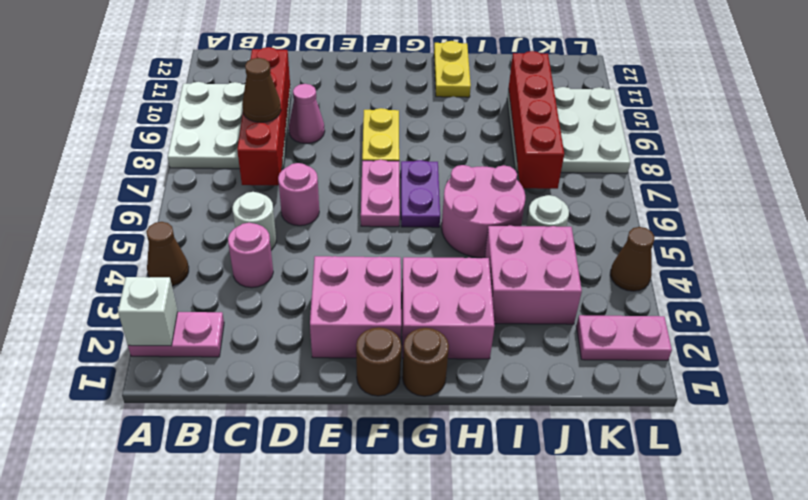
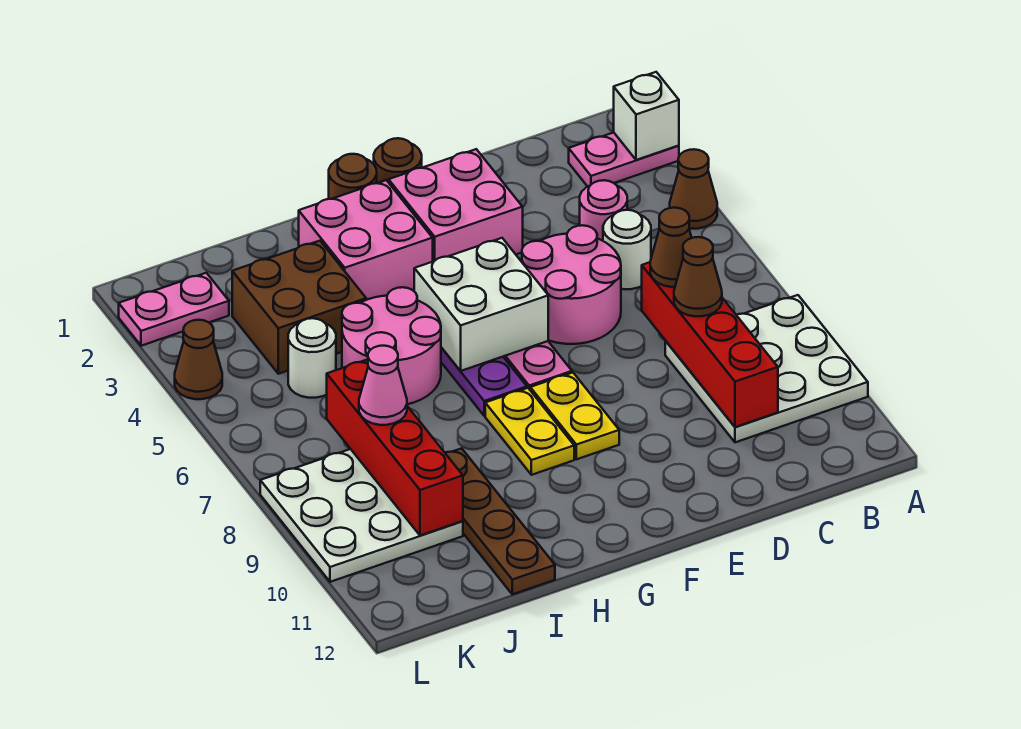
none -> brown cone C7 level 3
pink round brick D6 level 1 -> pink round brick D5:E6 level 1
pink cone D9 level 1 -> pink cone J8 level 3
none -> white brick F5:G6 level 2
yellow plate H11:H12 level 1 -> yellow plate G8:G9 level 1
pink brick I3:J4 level 1 -> brown brick I3:J4 level 1
none -> brown plate I9:I12 level 1

